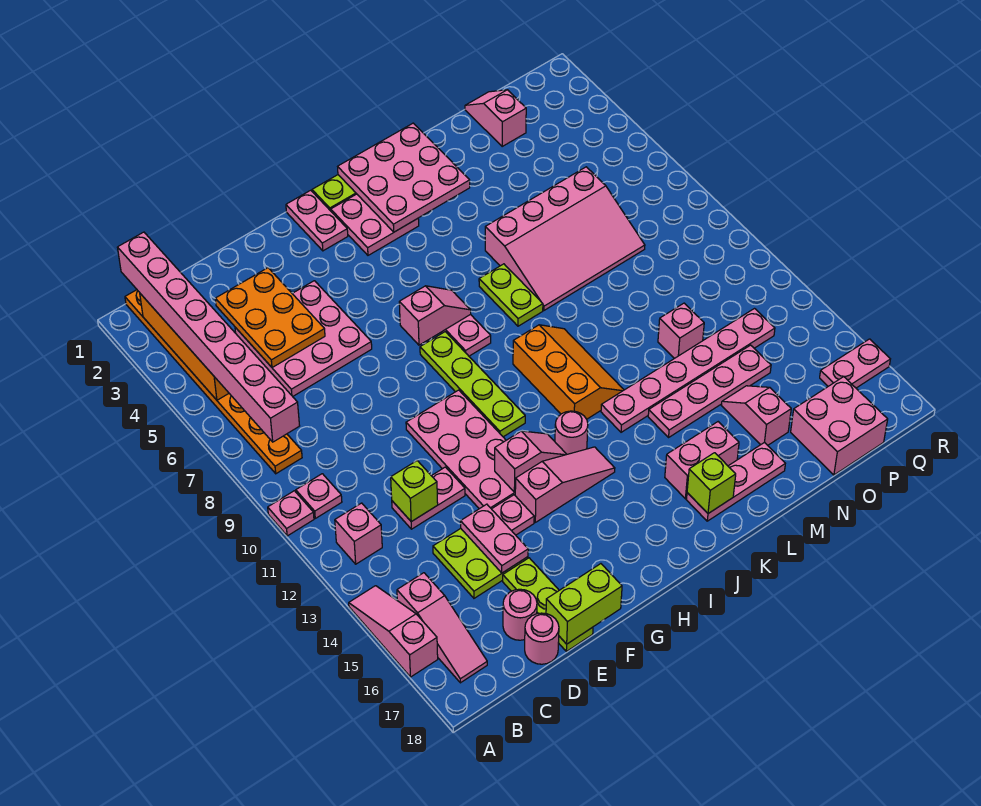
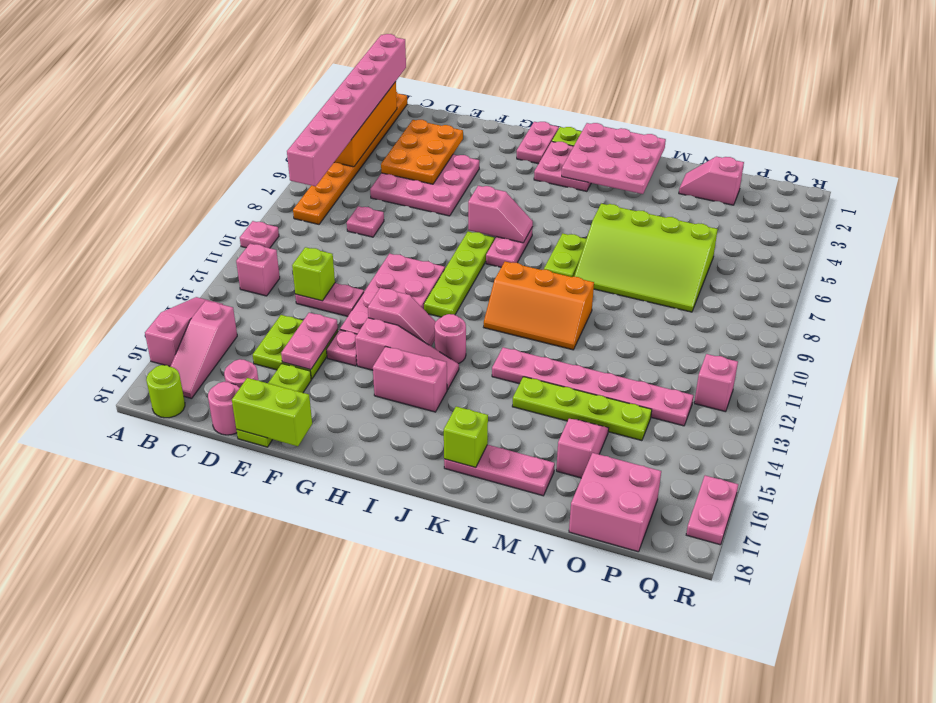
pink plate B10 level 1 -> pink plate D8 level 1
none -> lime round brick B18 level 1
orange slope J10:K12 level 1 top J -> orange slope J10:L11 level 1 top 10
pink brick K16:L16 level 1 -> pink brick H15:I15 level 1
pink slope L6:O8 level 1 top 6 -> lime slope L6:O8 level 1 top 6
pink plate L14:O14 level 1 -> lime plate L14:O14 level 1
pink brick N12 level 1 -> pink brick Q12 level 1
pink slope O1:O2 level 1 top 2 -> pink slope N2:O2 level 1 top O
pink plate Q16:R16 level 1 -> pink plate R16:R17 level 1

